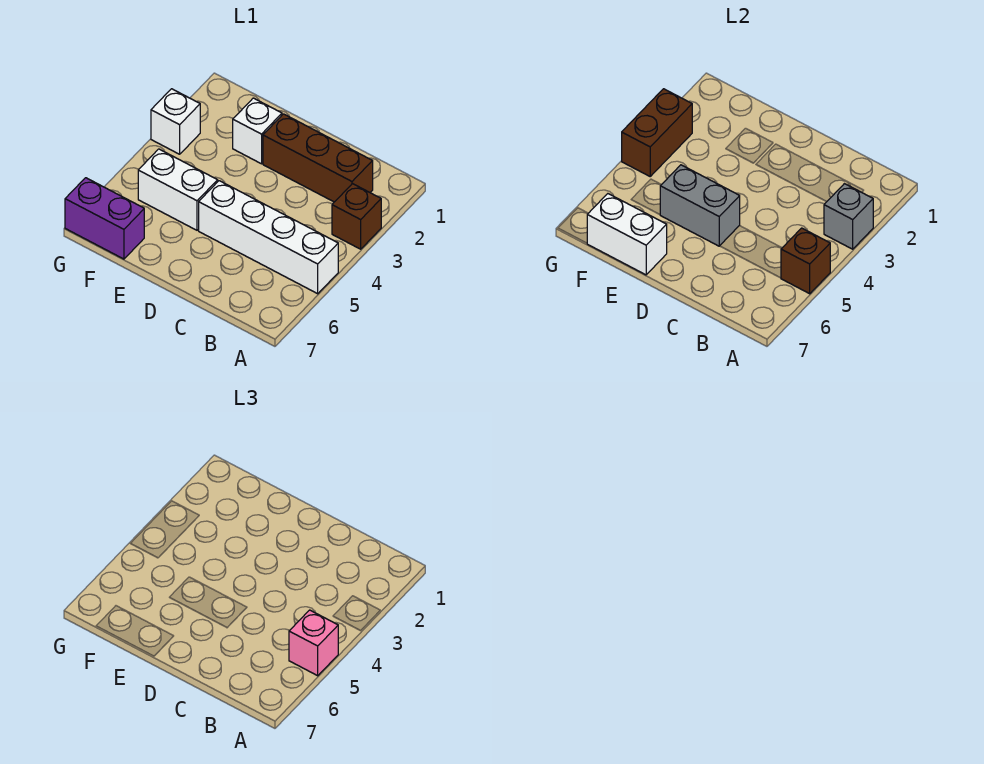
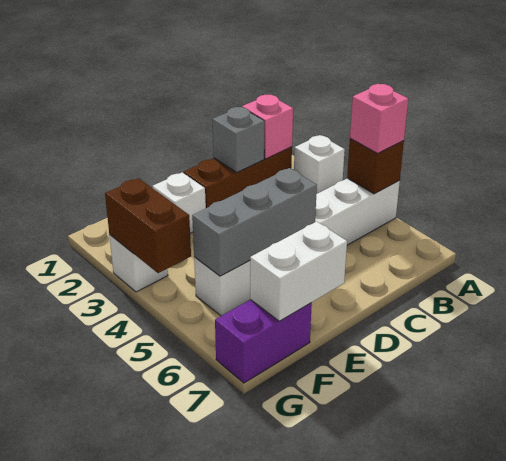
brown brick A3 level 1 -> white brick A3 level 1
grey brick A3 level 2 -> grey brick C2 level 2
none -> pink brick B2 level 2
grey brick D5:E5 level 2 -> grey brick D5:F5 level 2

